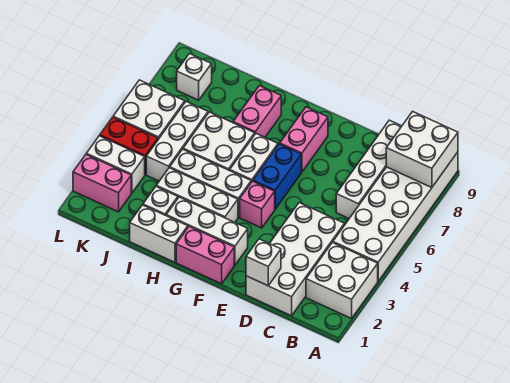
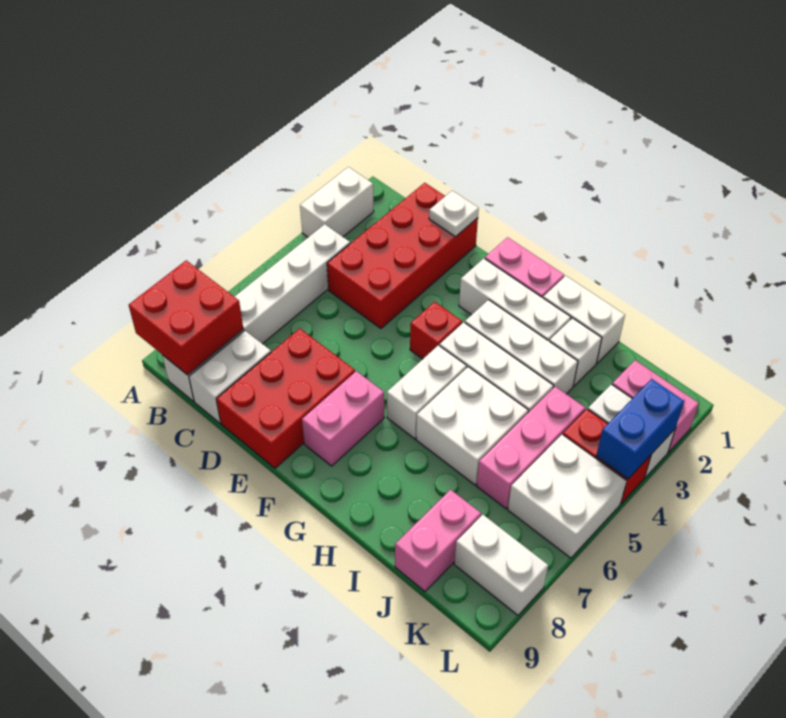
white brick A2:B3 level 1 -> white brick A2:A3 level 1
white brick A4:B9 level 1 -> white brick B4:B9 level 1
white brick A8:B9 level 2 -> red brick A8:B9 level 2
white brick C1:D4 level 1 -> red brick C1:D4 level 1
white brick C6:C9 level 1 -> white brick C8:C9 level 1
white brick D1 level 2 -> white plate D1 level 2
none -> red brick D7:E9 level 1
pink brick F4 level 1 -> red brick F4 level 1
blue brick F5:F6 level 1 -> blue brick L3:L4 level 2
pink brick H7:H8 level 1 -> pink brick J8:J9 level 1
white brick J4:J6 level 1 -> pink brick J4:J6 level 1
white brick K8 level 1 -> white brick K8:L8 level 1

